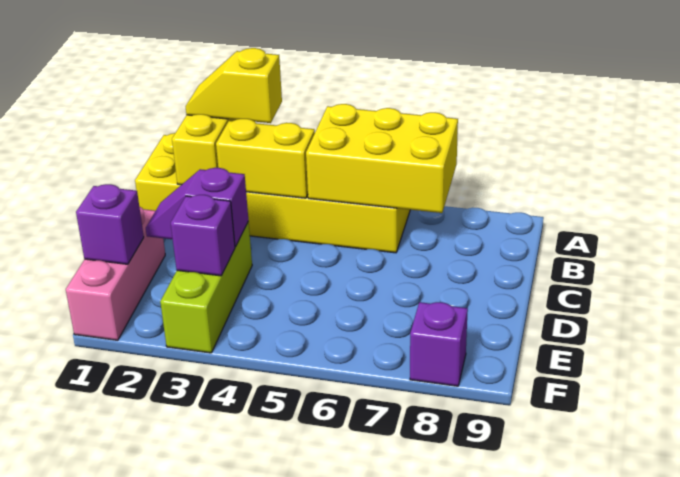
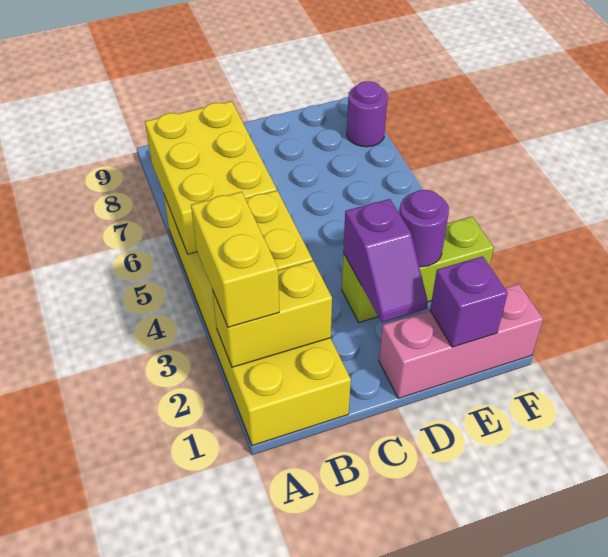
yellow slope A2:A3 level 3 top 3 -> yellow brick A2:A3 level 3
purple brick E3 level 2 -> purple round brick E3 level 2
purple brick F8 level 1 -> purple round brick F8 level 1

